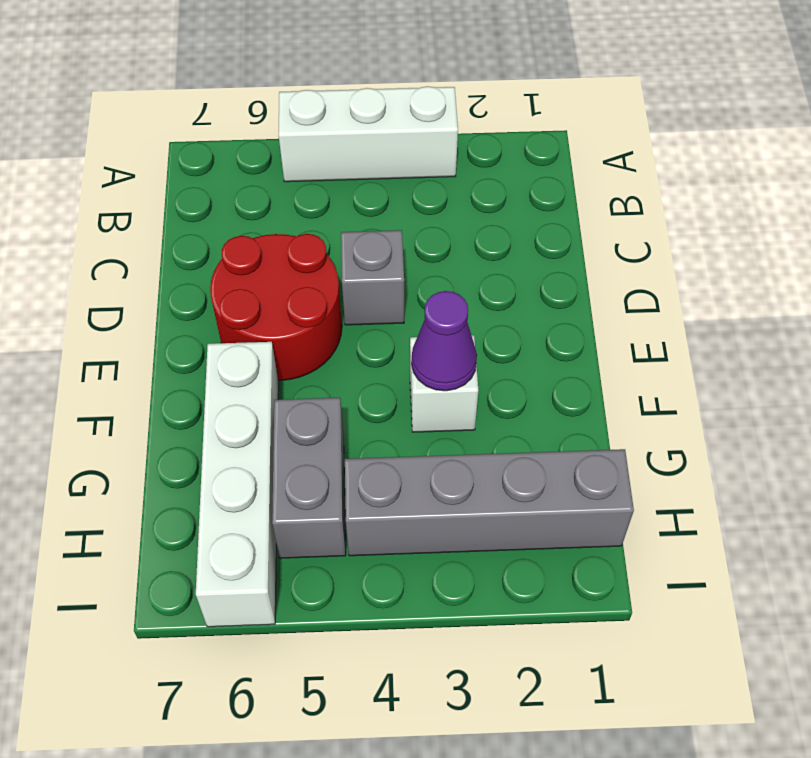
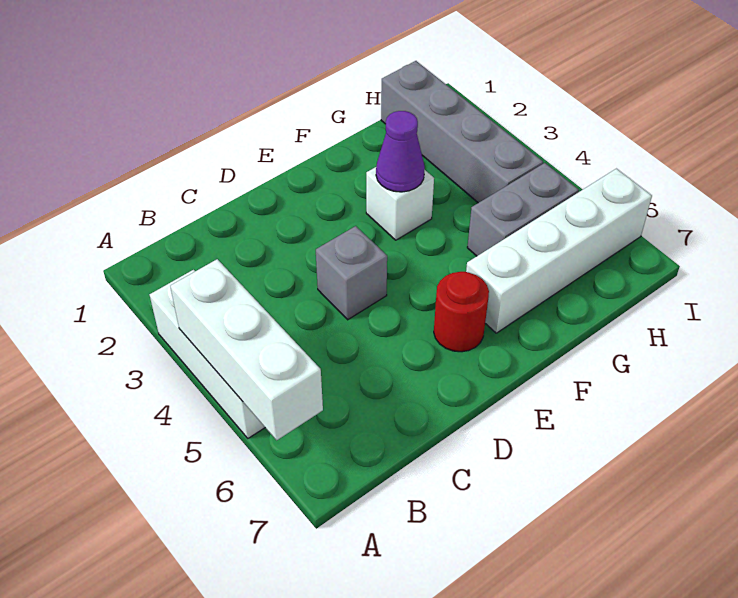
none -> white brick A4:A6 level 2
red round brick D5:E6 level 1 -> red round brick E6 level 1

